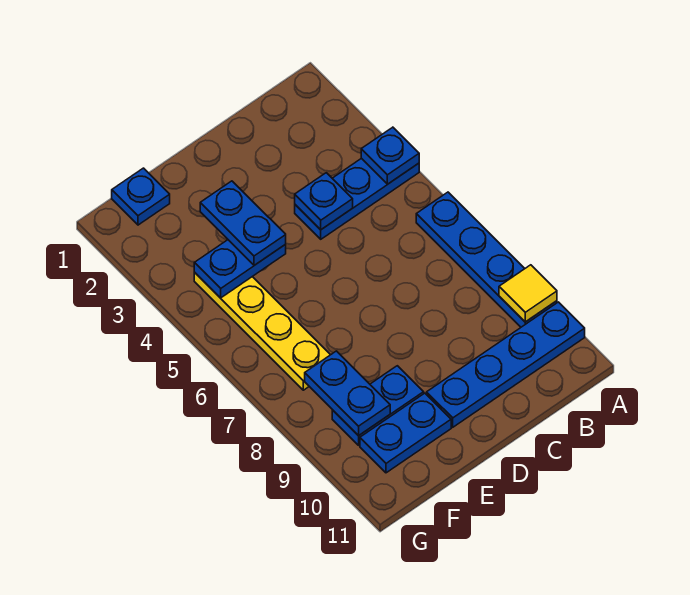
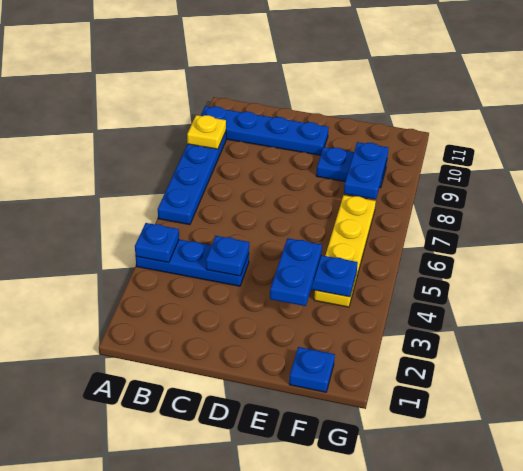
yellow tile A9 level 2 -> yellow plate A9 level 2
blue plate E10:F10 level 1 -> none

